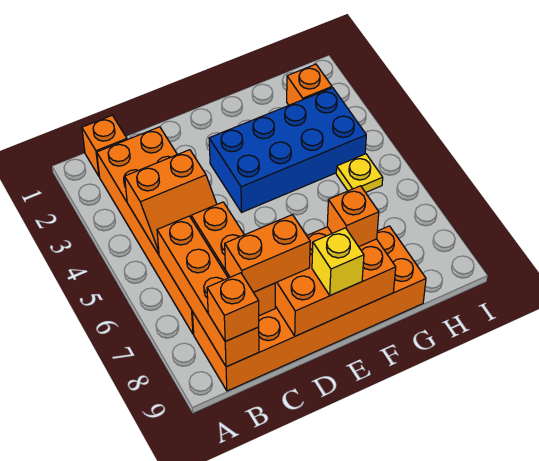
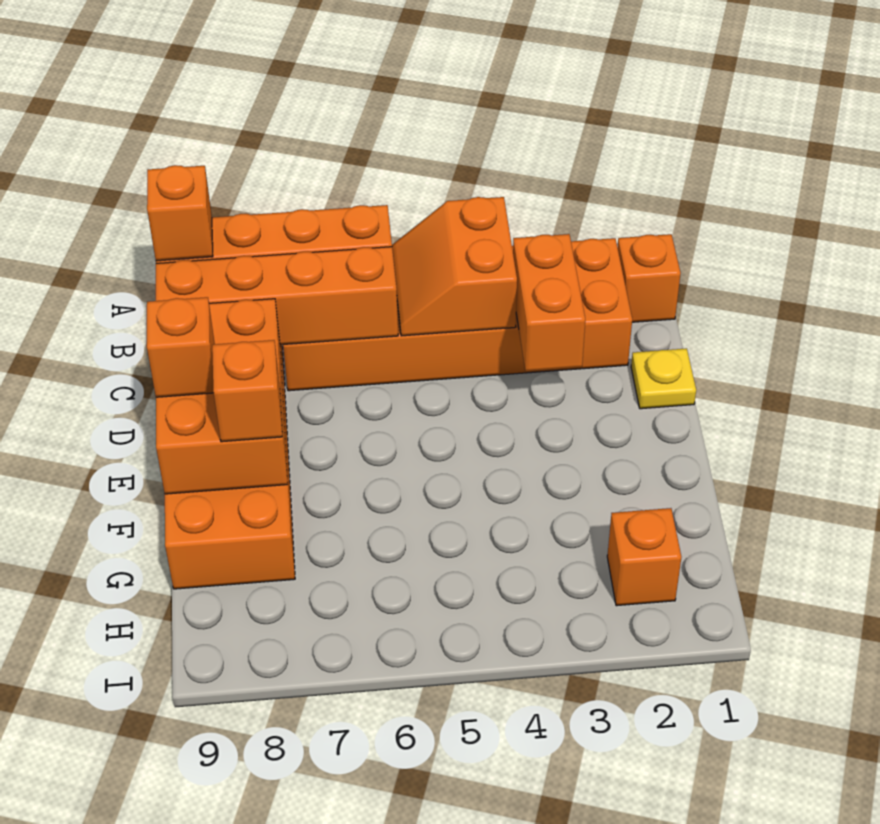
orange brick C6:C8 level 2 -> orange brick C6:C9 level 2
orange brick C8:D8 level 3 -> orange brick C3:D3 level 2
blue brick E3:H4 level 1 -> none
yellow brick E9 level 3 -> orange brick E9 level 3
yellow plate H5 level 1 -> yellow plate D1 level 1

